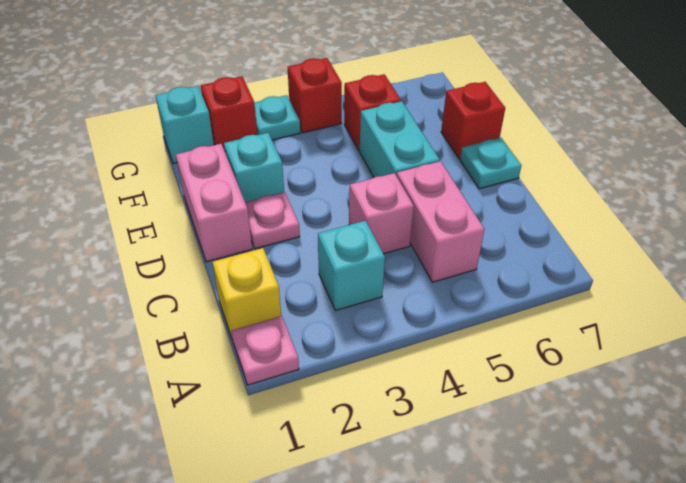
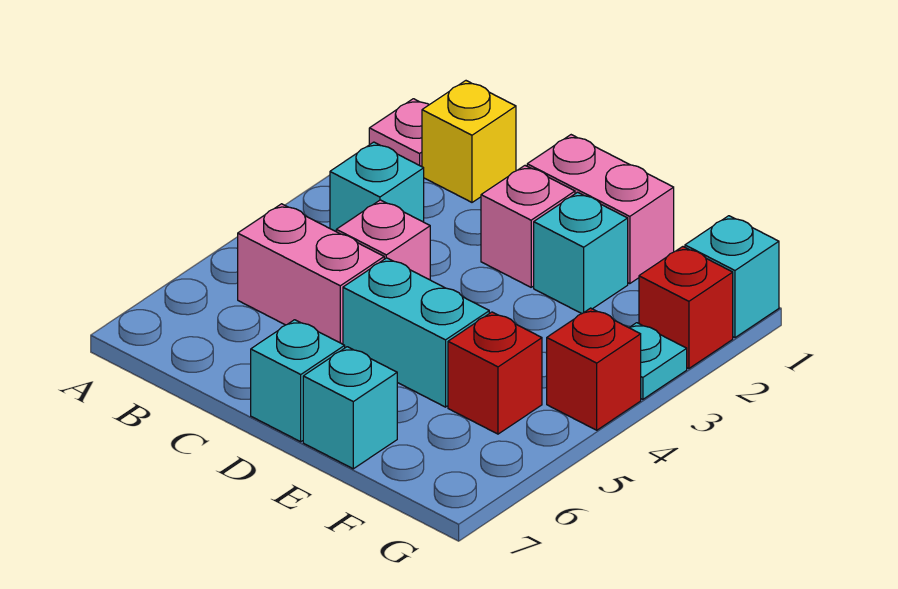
pink plate D2 level 1 -> pink brick D2 level 1
cyan plate D7 level 1 -> cyan brick D7 level 1
red brick E7 level 1 -> cyan brick E7 level 1

